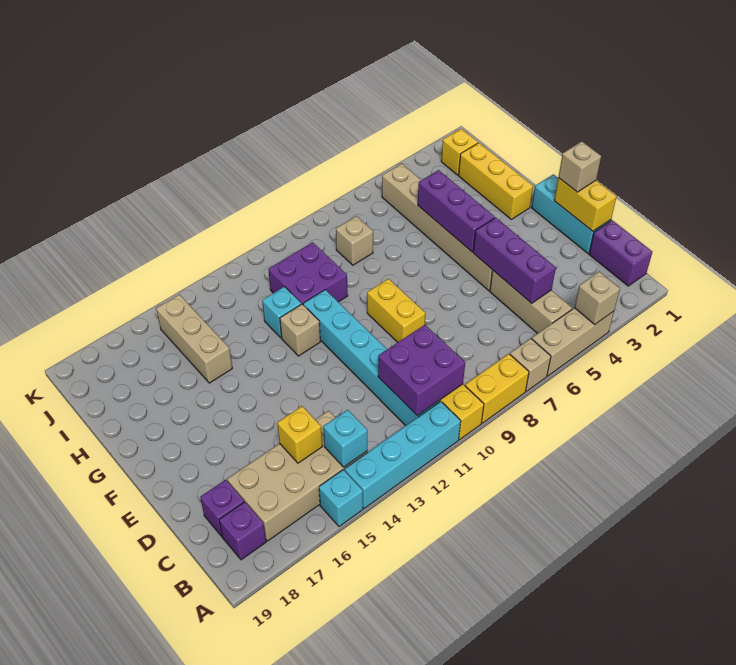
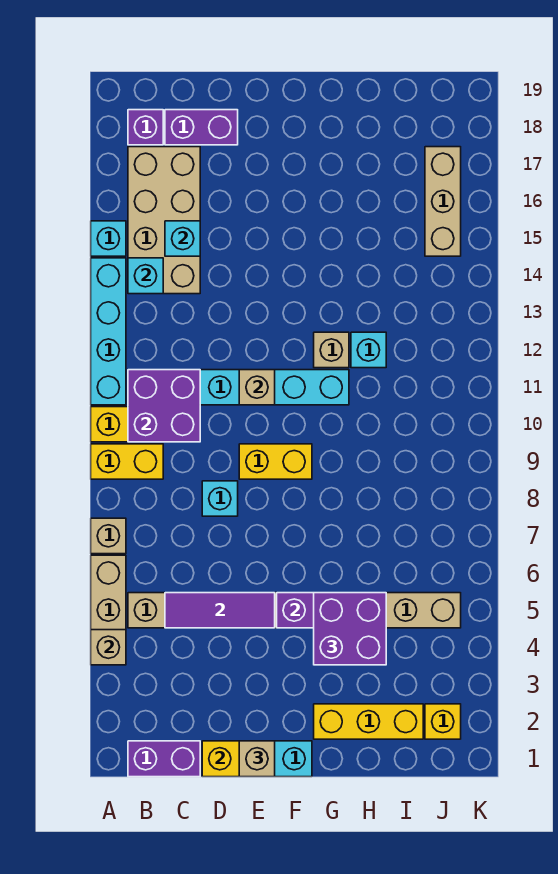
yellow brick A8:A9 level 1 -> yellow brick A9:B9 level 1
purple brick C5:E5 level 2 -> purple tile C5:E5 level 2
yellow brick C15 level 2 -> cyan brick C15 level 2
purple brick C18 level 1 -> purple brick C18:D18 level 1
none -> cyan brick D8 level 1
purple brick H10:I11 level 1 -> purple brick G4:H5 level 3
tan brick H15:J15 level 1 -> tan brick J15:J17 level 1
tan brick I8 level 1 -> tan brick E11 level 2

